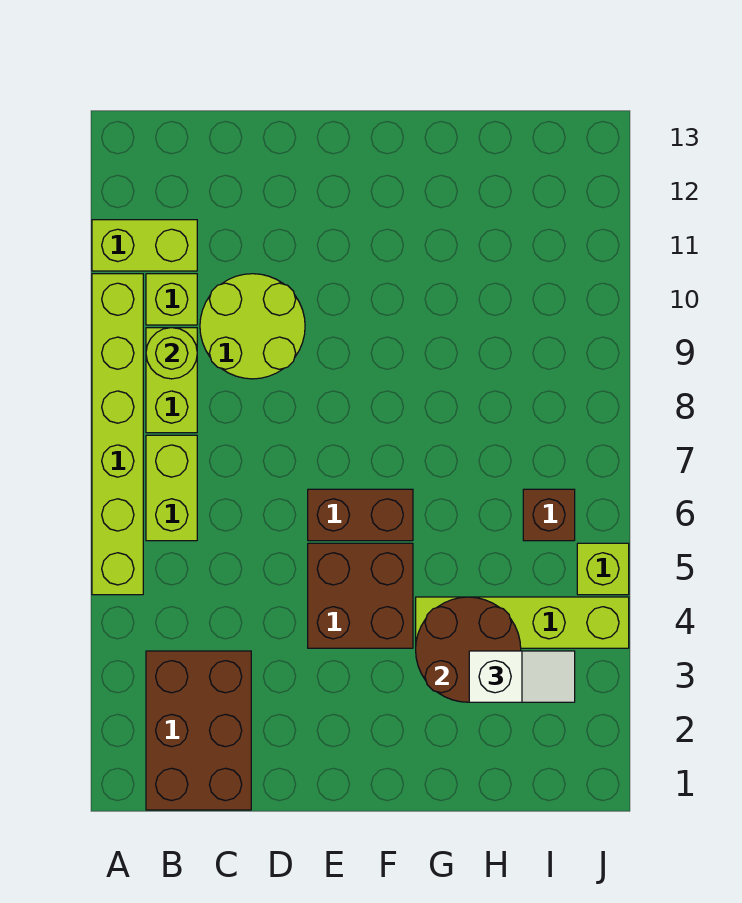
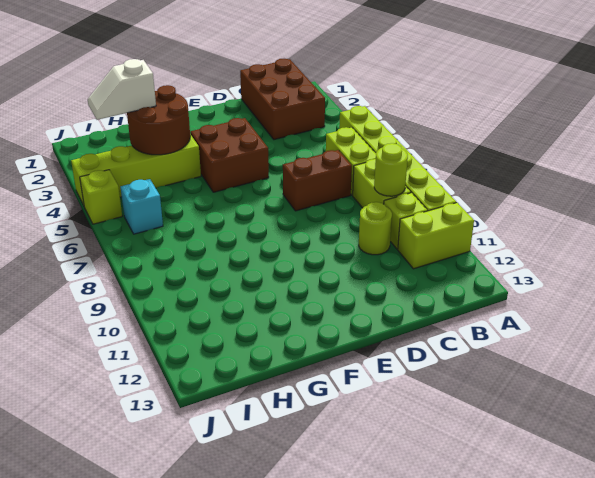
lime round brick C9:D10 level 1 -> lime round brick C10 level 1
brown brick E6:F6 level 1 -> brown brick C7:D7 level 1
brown brick I6 level 1 -> cyan brick I6 level 1

